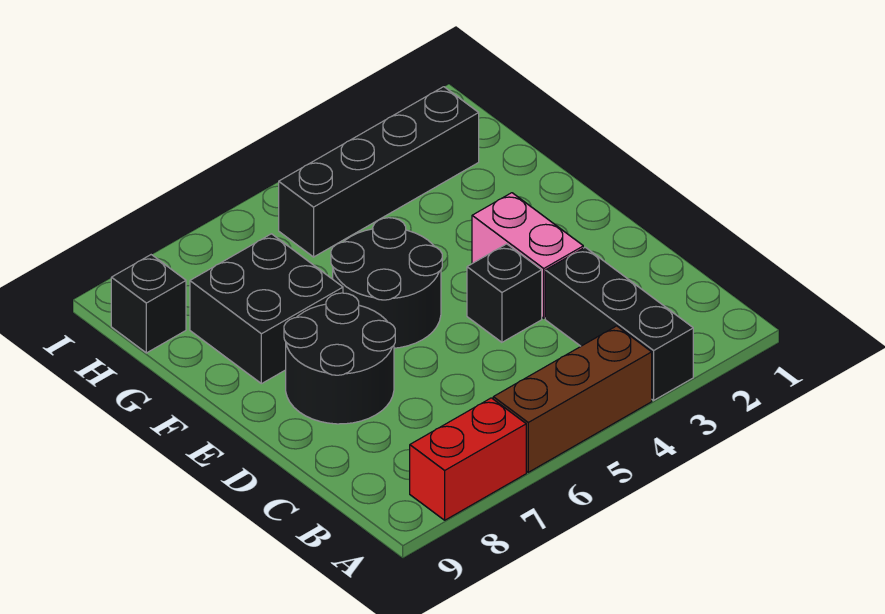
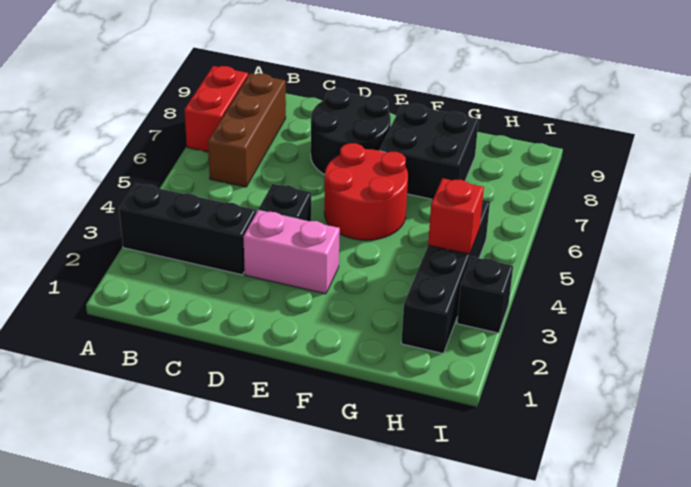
brown brick A4:A6 level 1 -> brown brick B6:B8 level 1
black round brick E5:F6 level 1 -> red round brick E5:F6 level 1
none -> red brick H4 level 2
black brick H9 level 1 -> black brick I3 level 1

